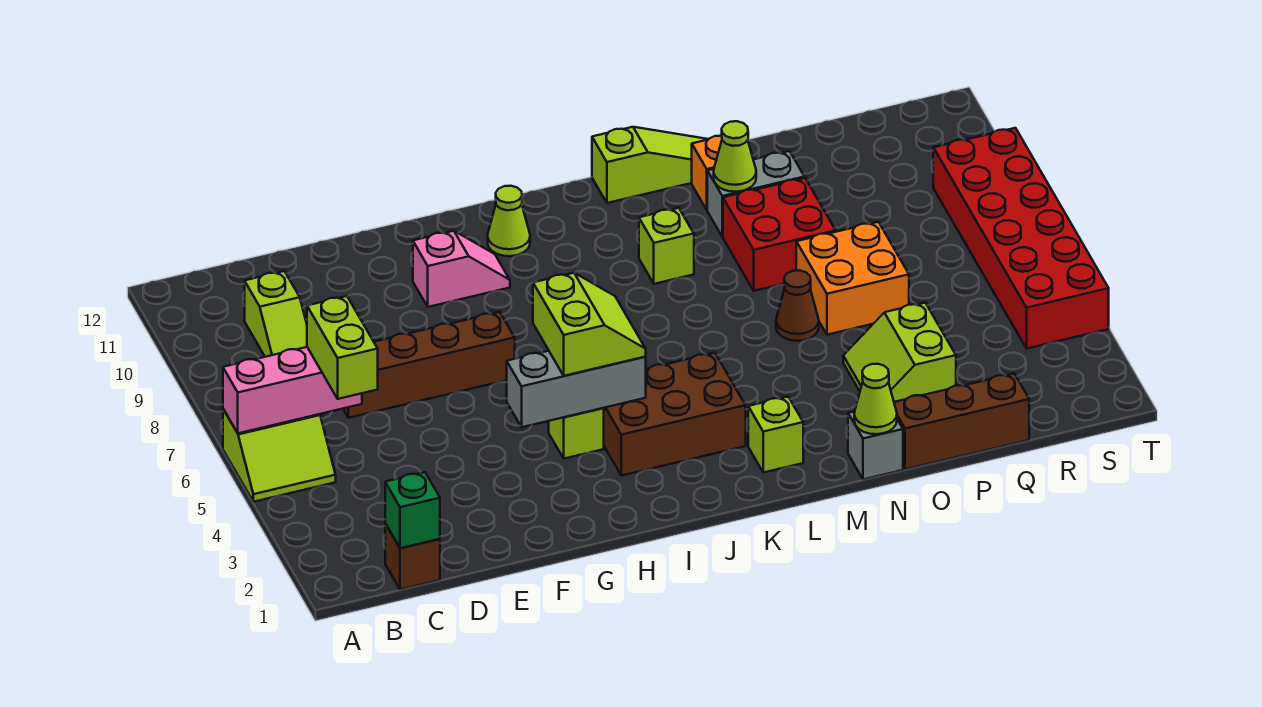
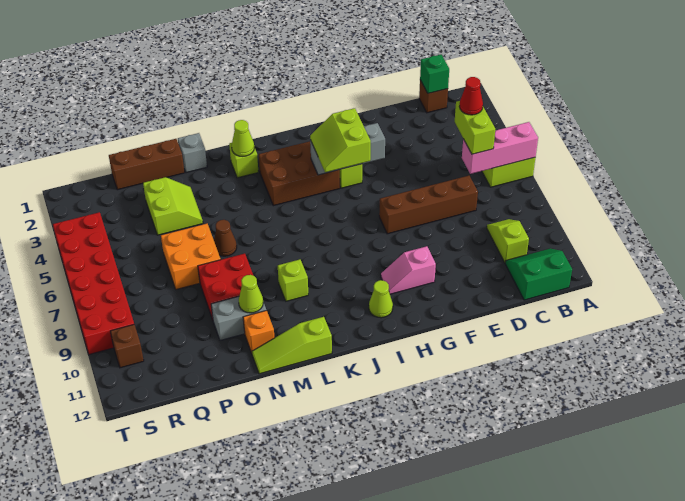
none -> green slope B11:C12 level 1 top 12
none -> red cone C5 level 4
lime cone N1 level 2 -> lime cone L2 level 2
none -> brown brick S10 level 1

